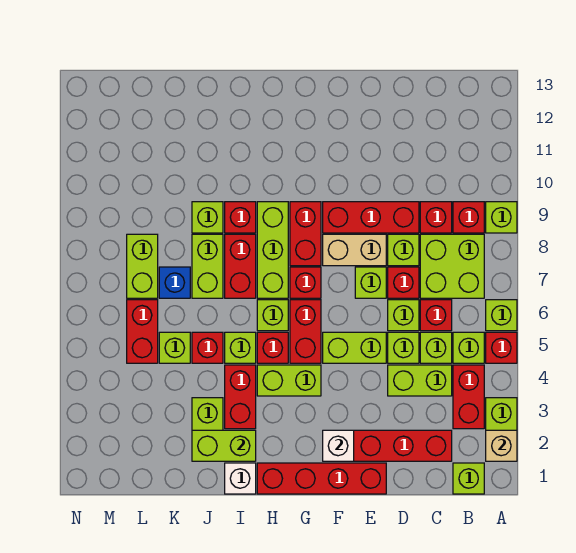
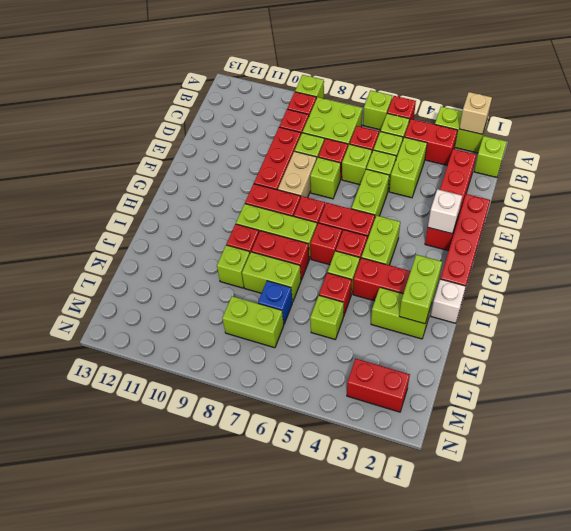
lime brick H6 level 1 -> red brick H6 level 1
red brick L5:L6 level 1 -> red brick M2:M3 level 1

